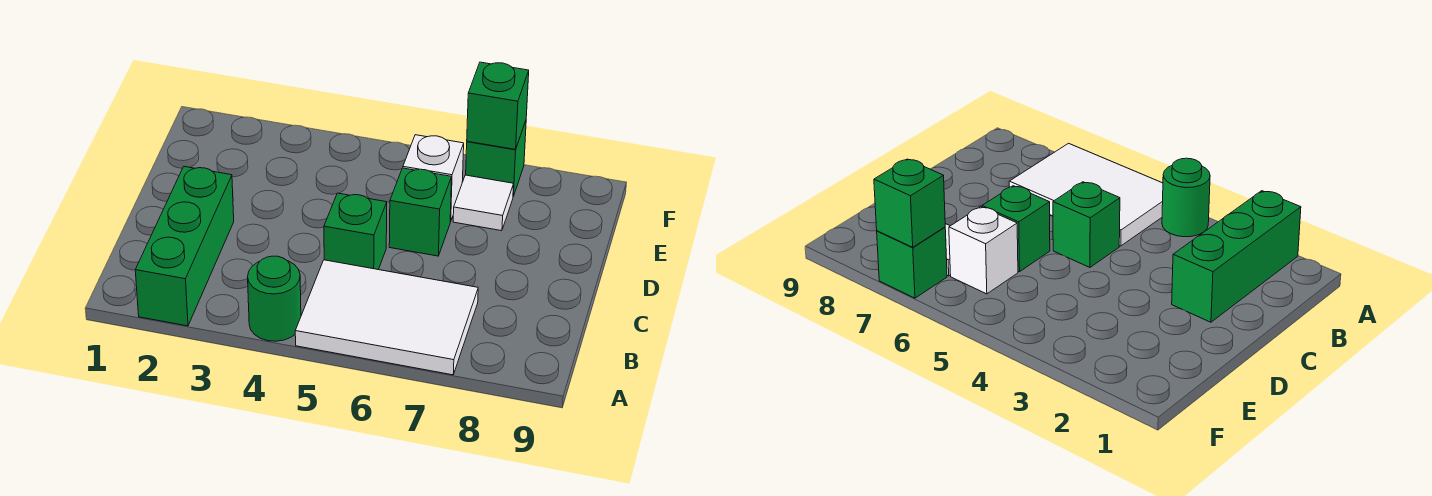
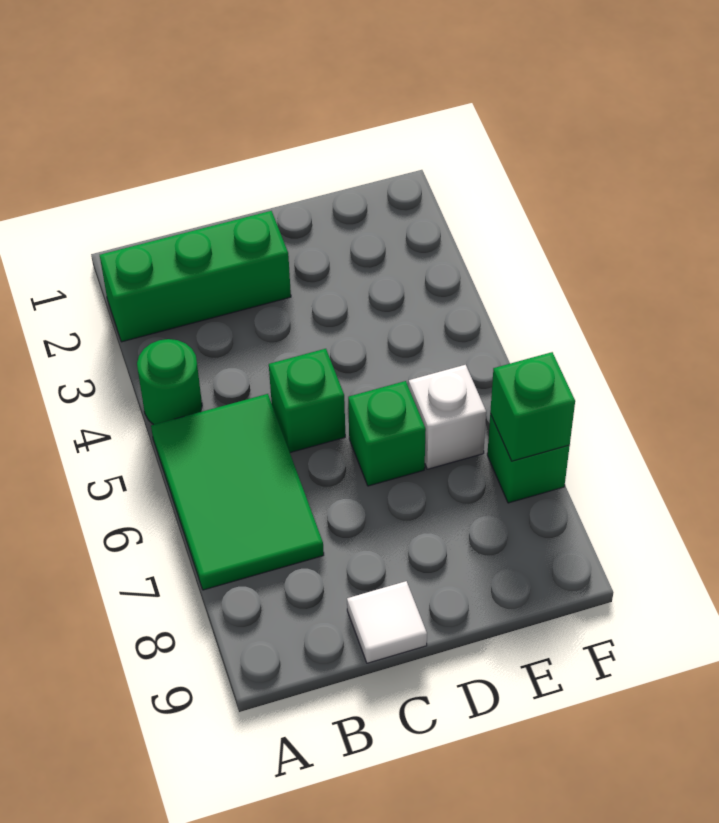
white tile A5:B7 level 1 -> green tile A5:B7 level 1
white tile E7 level 1 -> white tile C9 level 1

